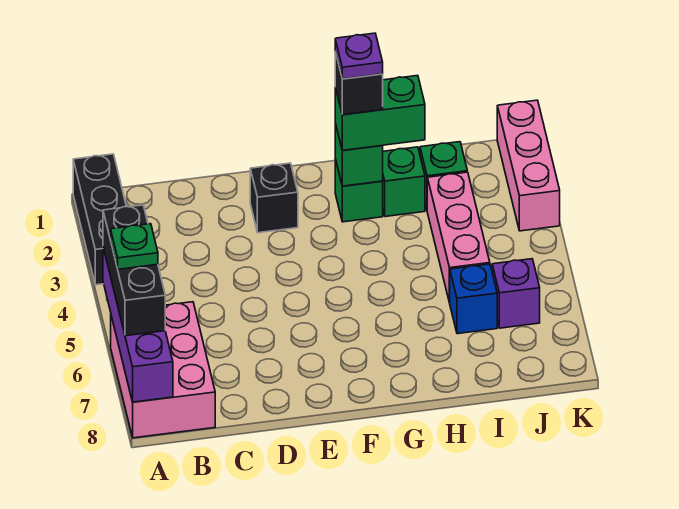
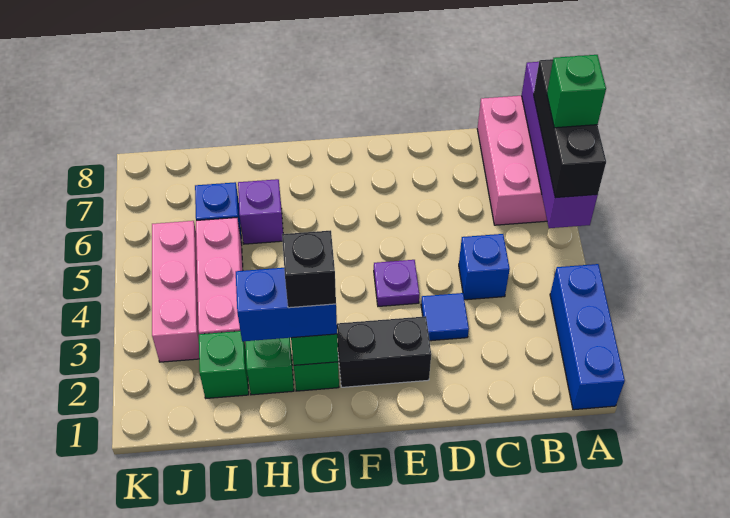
black brick A1:A3 level 1 -> blue brick A1:A3 level 1
green plate A6 level 4 -> green brick A6 level 4
none -> blue brick C4 level 1
none -> blue tile D3 level 1
black brick E2 level 1 -> black brick E2:F2 level 1
green brick G2:H2 level 3 -> blue brick G2:H2 level 3
purple plate G2 level 5 -> purple plate E4 level 1
purple brick J6 level 1 -> purple brick H6 level 1
pink brick K1:K3 level 1 -> pink brick J3:J5 level 1

